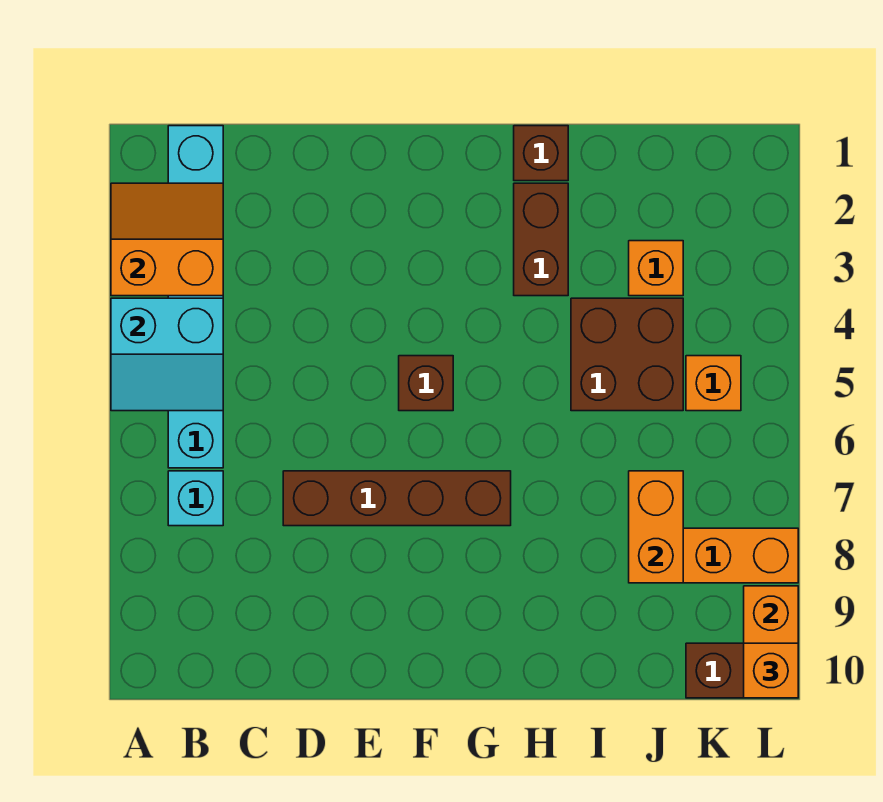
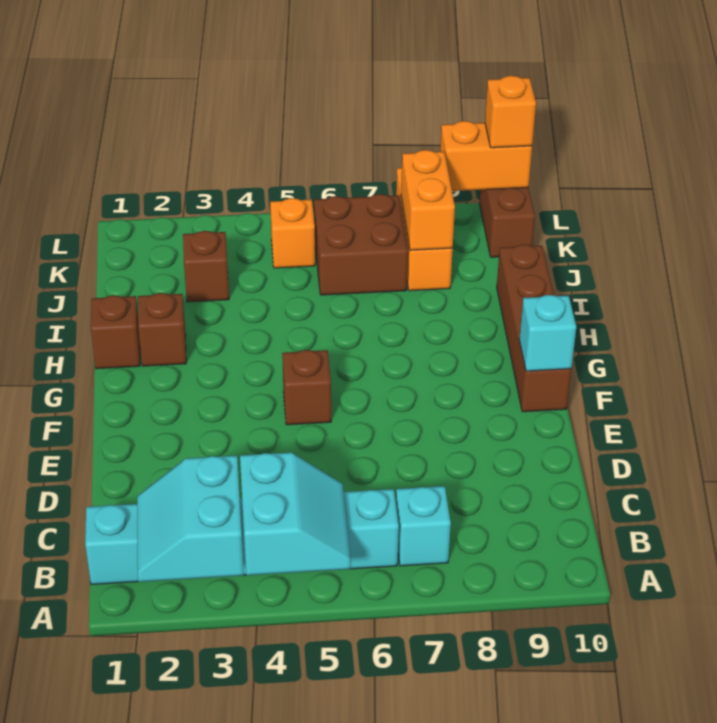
orange slope A2:B3 level 2 top 3 -> cyan slope A2:B3 level 2 top 3
brown brick D7:G7 level 1 -> brown brick F10:I10 level 1
none -> cyan brick F10 level 2
brown brick H2:H3 level 1 -> brown brick H2 level 1
brown brick I4:J5 level 1 -> brown brick J6:K7 level 1
orange brick J3 level 1 -> brown brick J3 level 1
orange brick J7:J8 level 2 -> orange brick J8:K8 level 2

